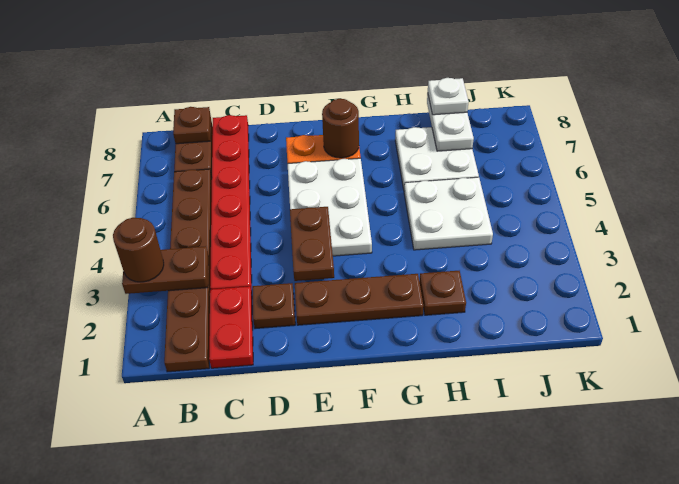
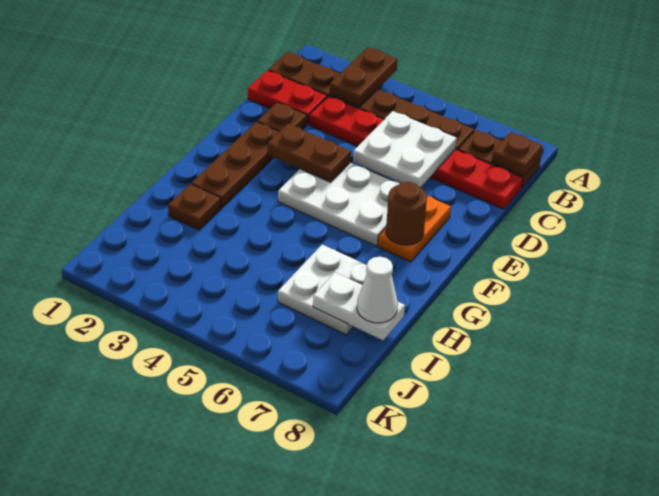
brown round brick A3 level 3 -> none
white plate H4:I5 level 1 -> white plate C5:D6 level 2
white plate I8 level 3 -> white cone I8 level 3

